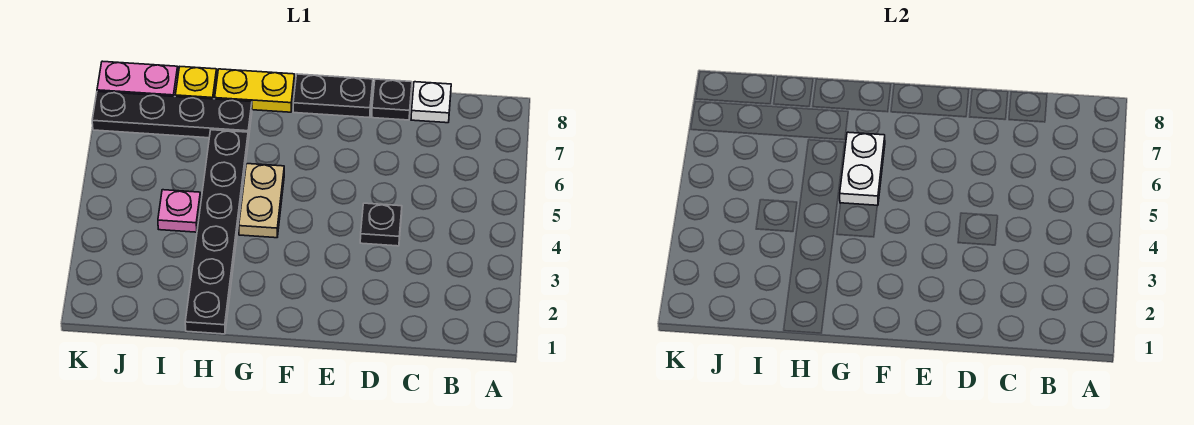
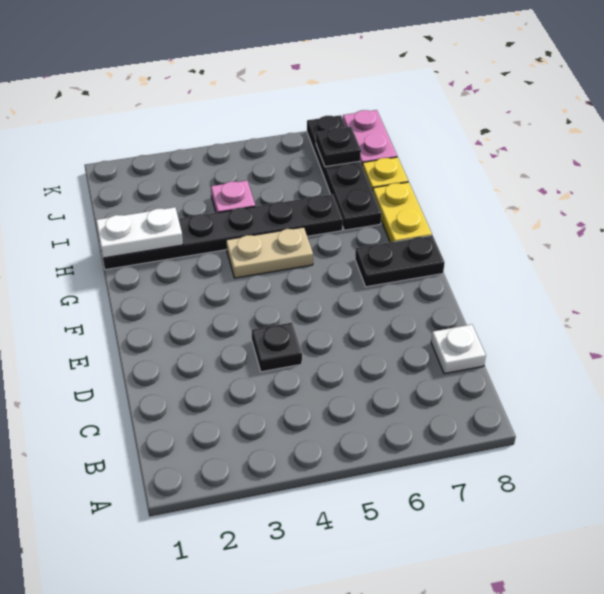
black plate D8 level 1 -> black plate J7 level 2
black plate E8:F8 level 1 -> black plate F7:F8 level 1
white plate G5:G6 level 2 -> white plate H1:H2 level 2

